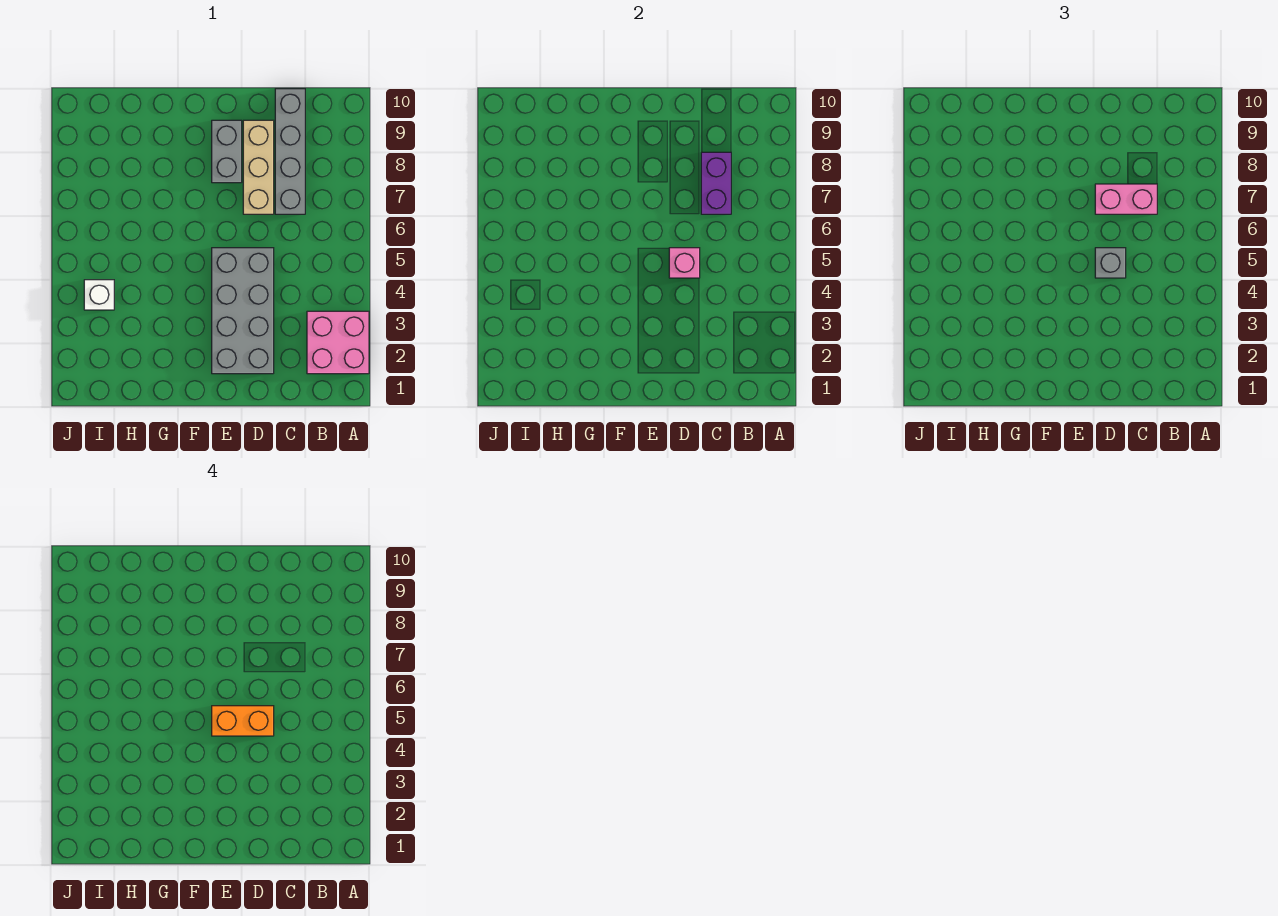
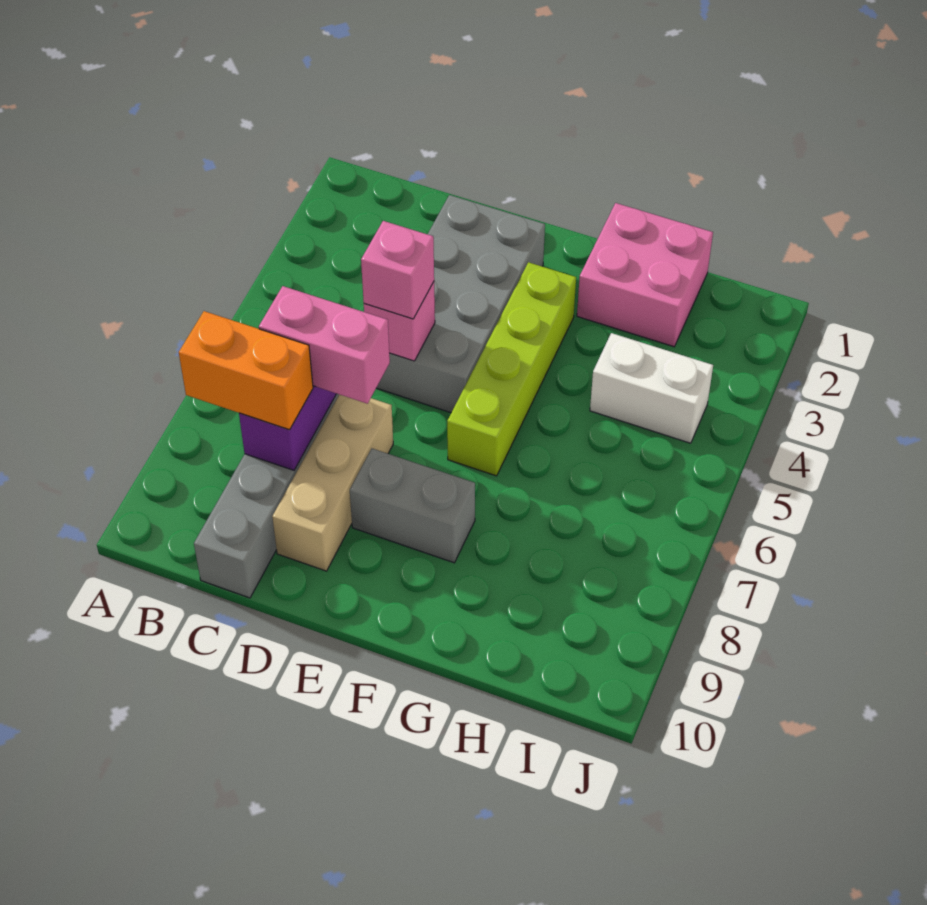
pink brick A2:B3 level 1 -> pink brick G1:H2 level 1
grey brick D5 level 3 -> pink brick D5 level 3
orange brick D5:E5 level 4 -> orange brick B8:C8 level 3
grey brick E8:E9 level 1 -> grey brick E8:F8 level 1
none -> lime brick F3:F6 level 1
white brick I4 level 1 -> white brick H4:I4 level 1

